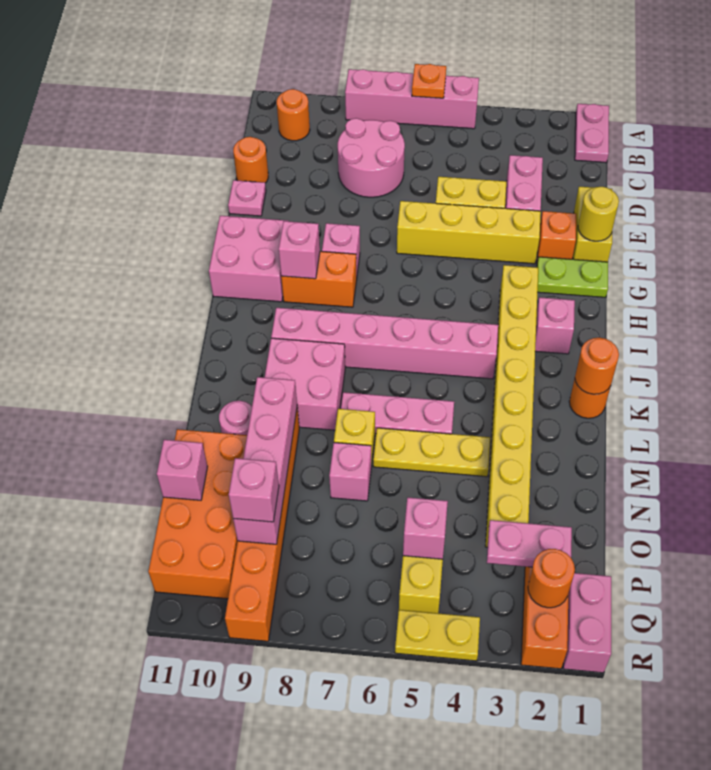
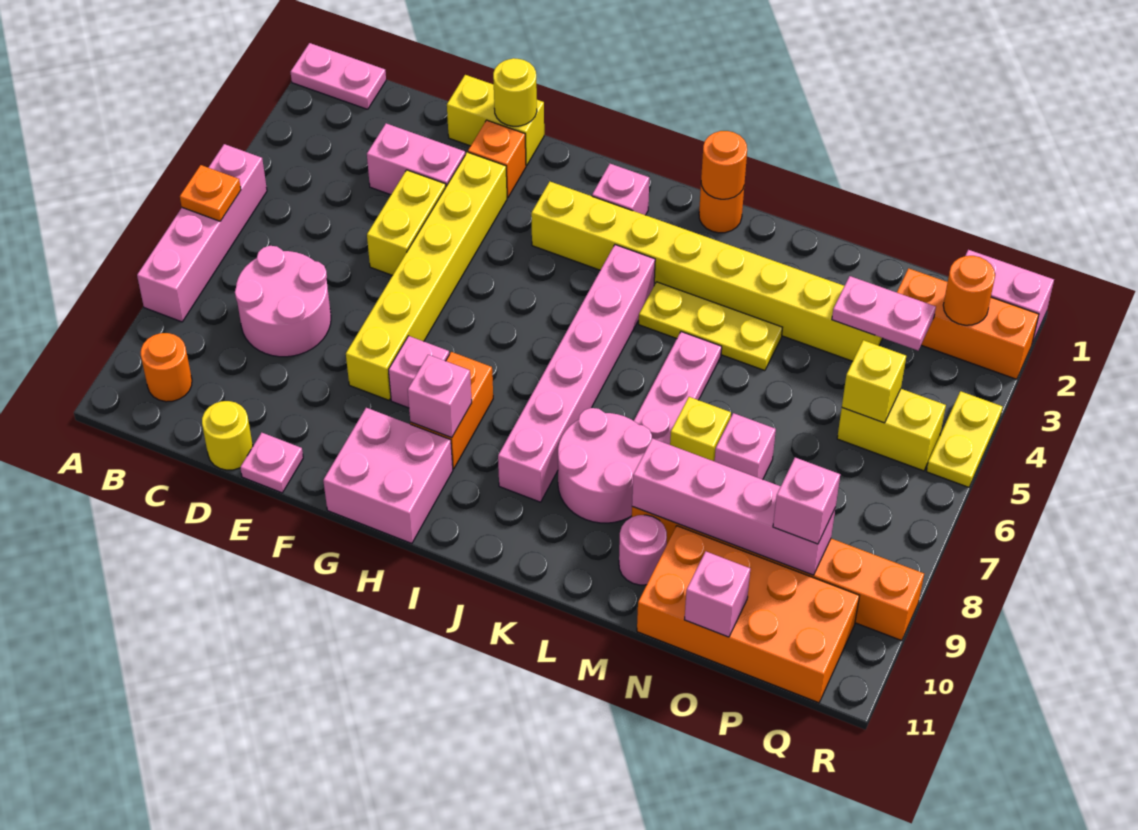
orange round brick D11 level 1 -> yellow round brick D11 level 1
yellow brick F3:F6 level 1 -> yellow brick F3:F8 level 1
lime plate G1:G2 level 1 -> none
pink brick K8:L9 level 1 -> pink round brick K8:L9 level 1
yellow plate M4:M6 level 1 -> yellow plate K4:M4 level 1
pink plate P2:P3 level 2 -> pink plate O3:P3 level 2
pink brick P5 level 2 -> yellow brick P5 level 2

